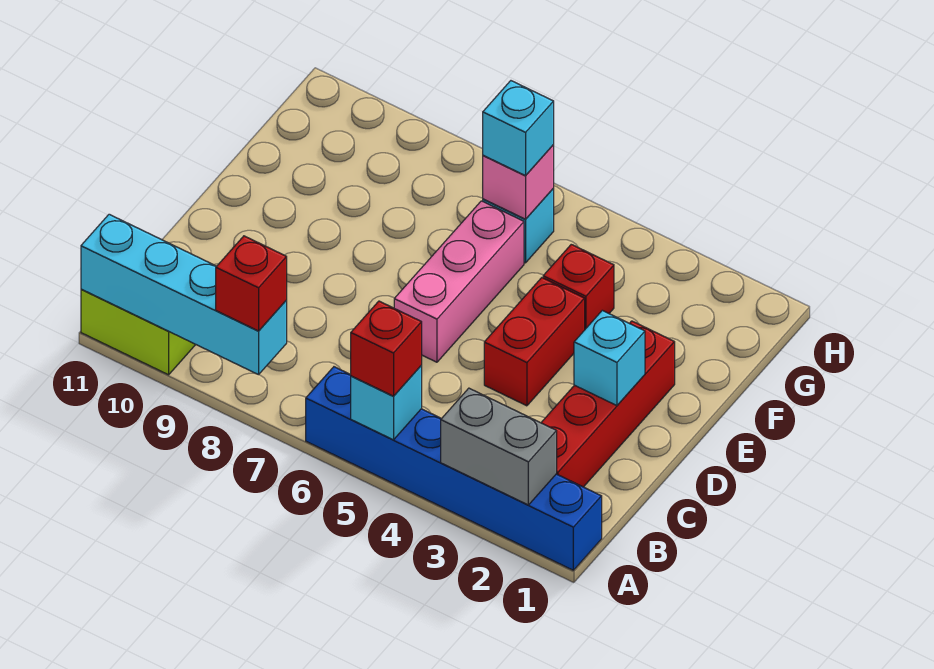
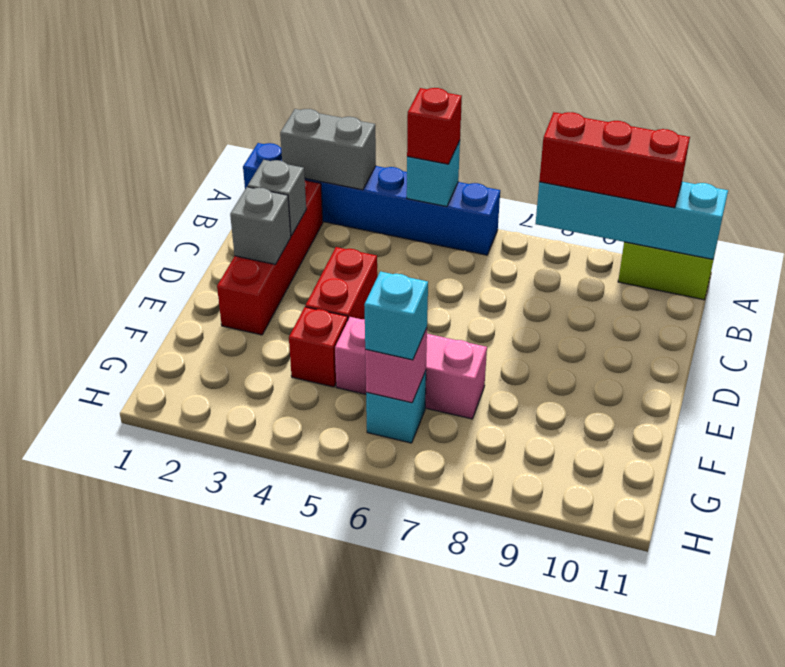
red brick A8 level 3 -> red brick A8:A10 level 3
none -> grey brick C2 level 2
cyan brick D2 level 2 -> grey brick D2 level 2
pink brick D6:F6 level 1 -> pink brick F5:F7 level 1

